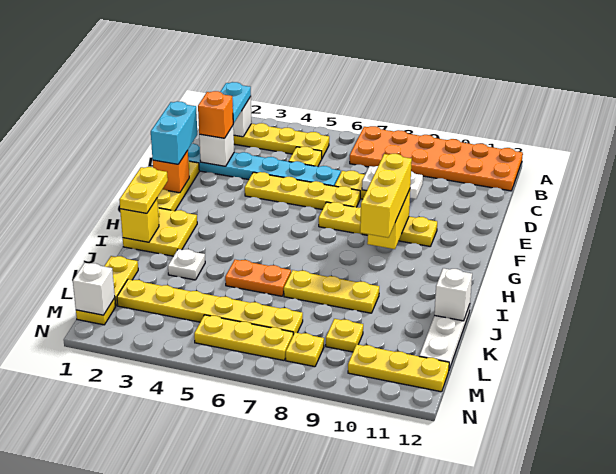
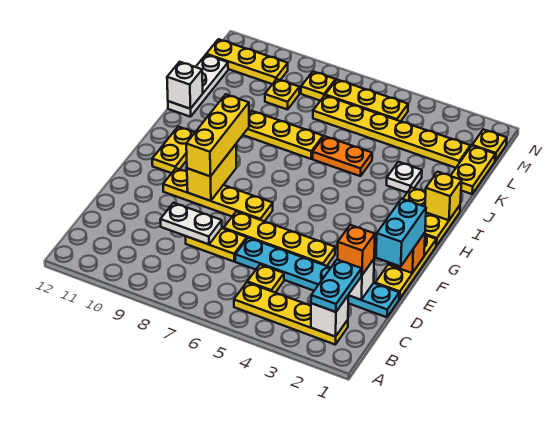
orange plate A7:B12 level 1 -> none
yellow plate H1:I1 level 3 -> yellow plate G11:H11 level 1
white brick M1 level 2 -> none

